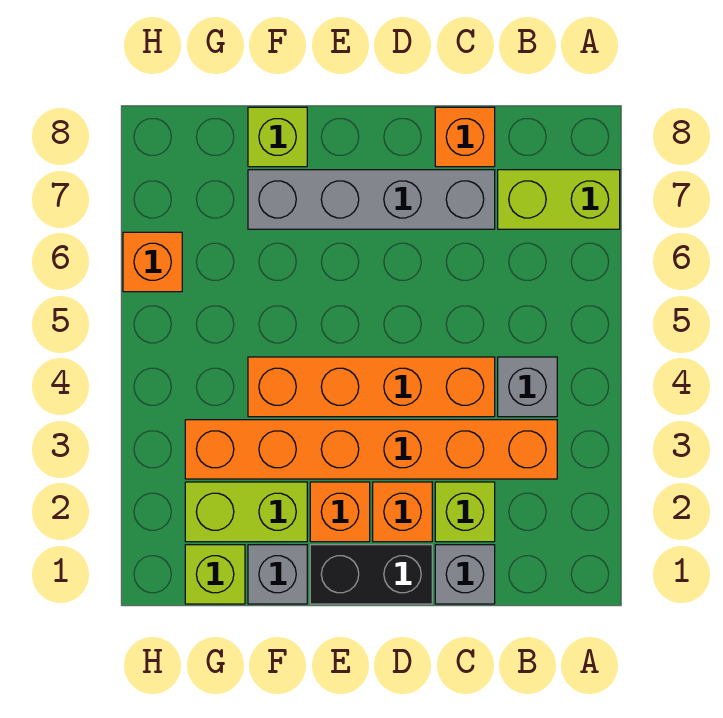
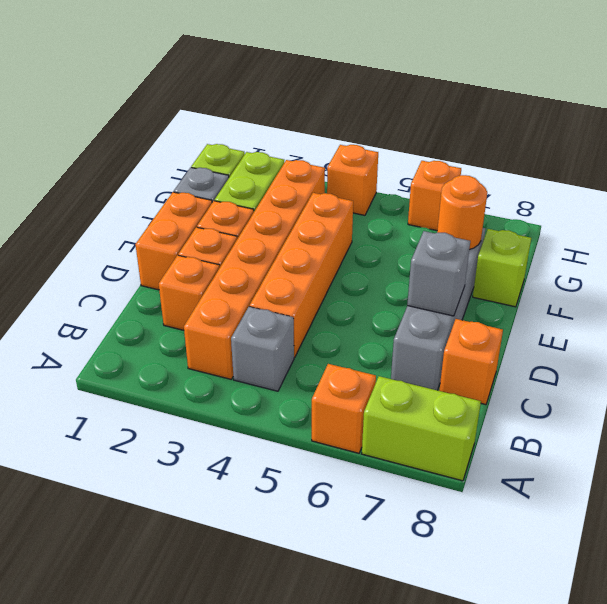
none -> orange brick A6 level 1
lime brick A7:B7 level 1 -> lime brick A7:A8 level 1
grey brick C1 level 1 -> grey brick D7 level 2
lime brick C2 level 1 -> orange brick C2 level 1
black brick D1:E1 level 1 -> orange brick D1:E1 level 1
none -> orange round brick F7 level 2
none -> orange brick H4 level 1

